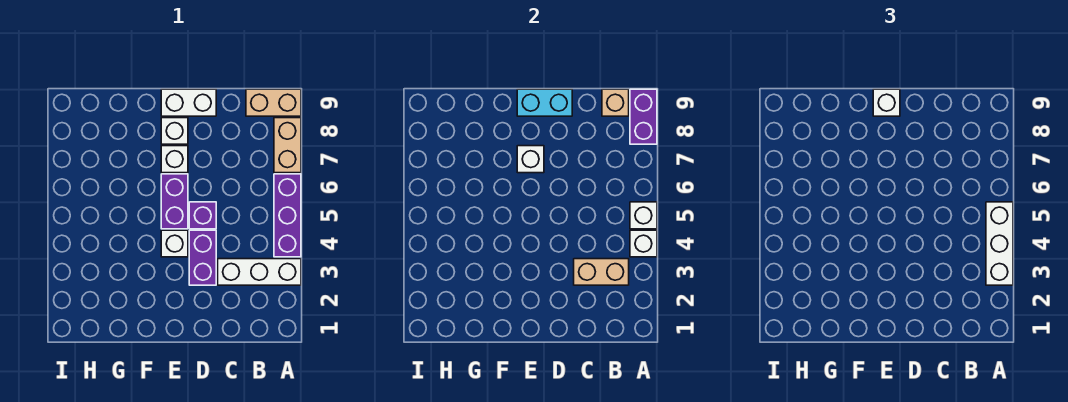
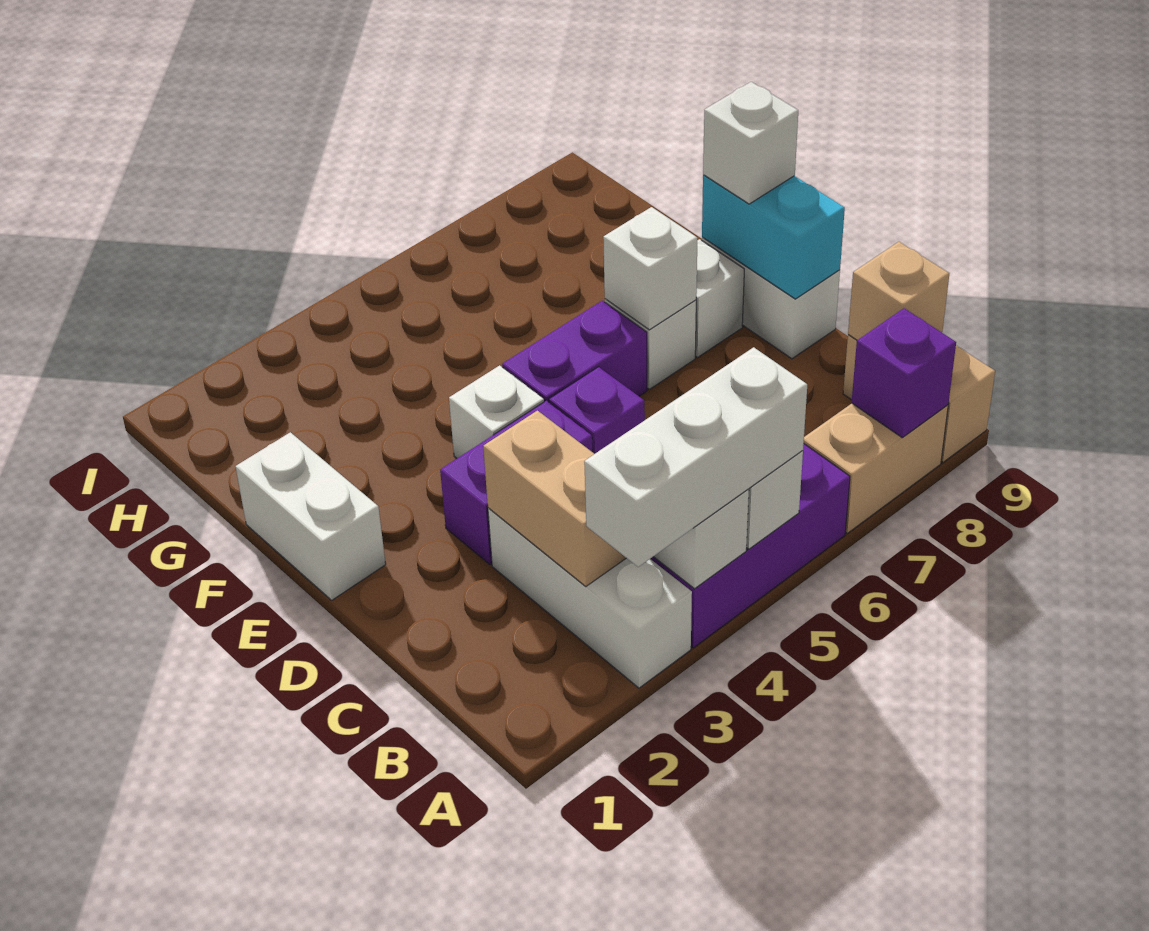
purple brick A8:A9 level 2 -> purple brick A8 level 2
none -> white brick E1:F1 level 1

